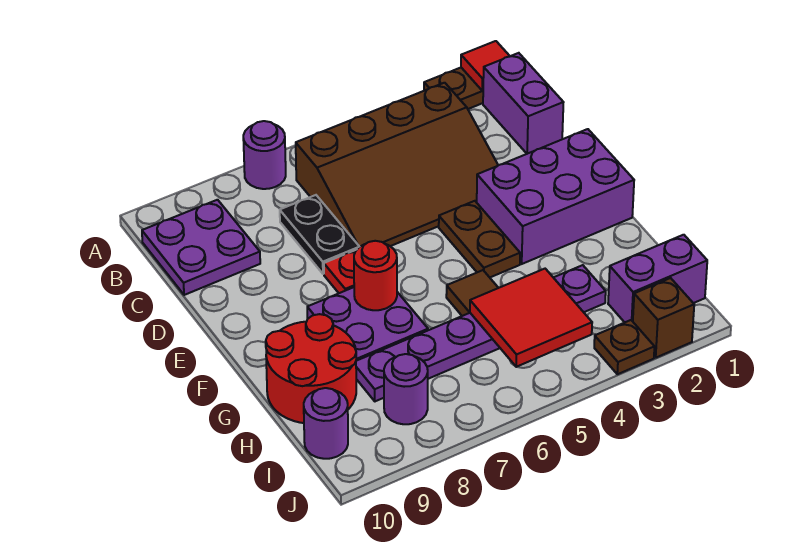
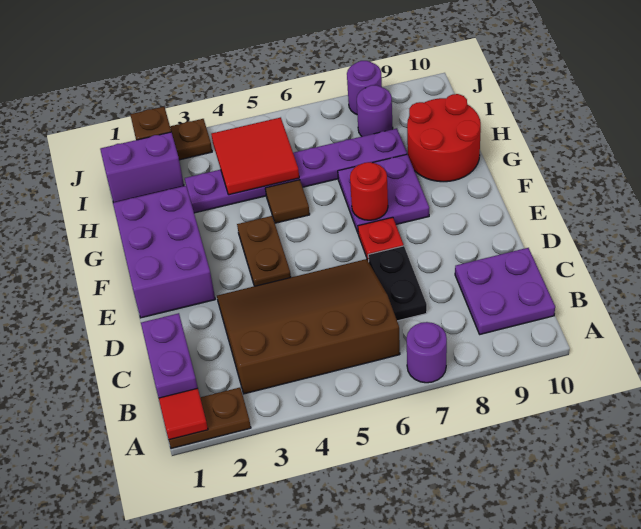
purple brick E1:F3 level 1 -> purple brick E1:G2 level 1
purple round brick I10 level 1 -> purple round brick J8 level 1

